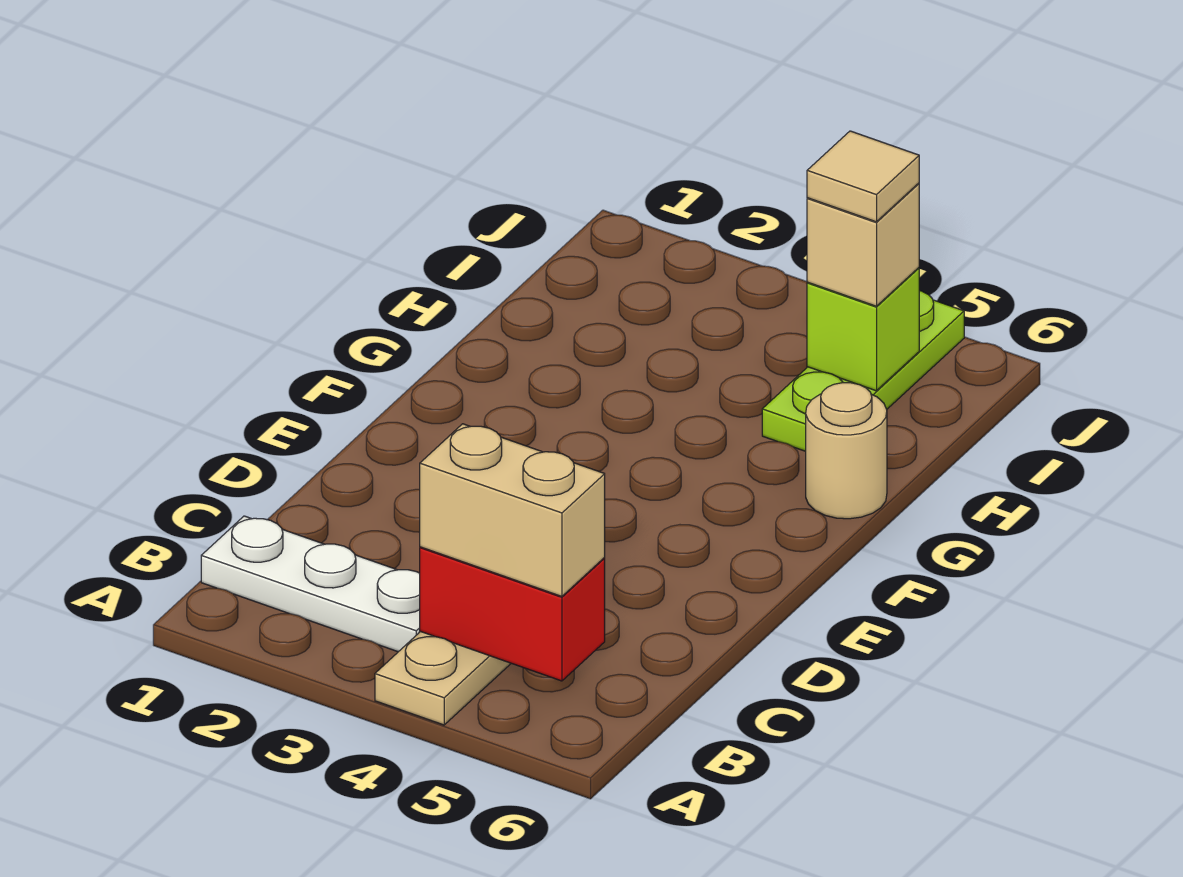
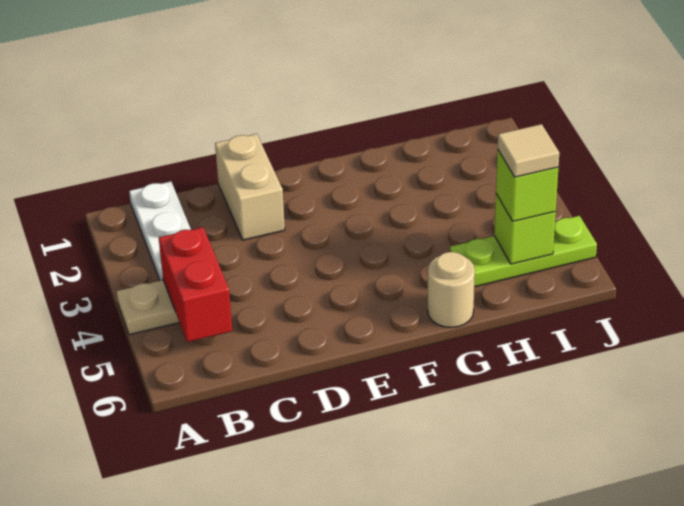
tan brick B4:B5 level 3 -> tan brick D1:D2 level 1
tan brick I5 level 3 -> lime brick I5 level 3

